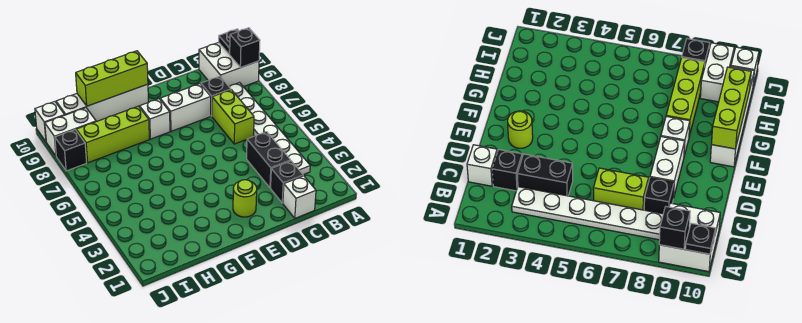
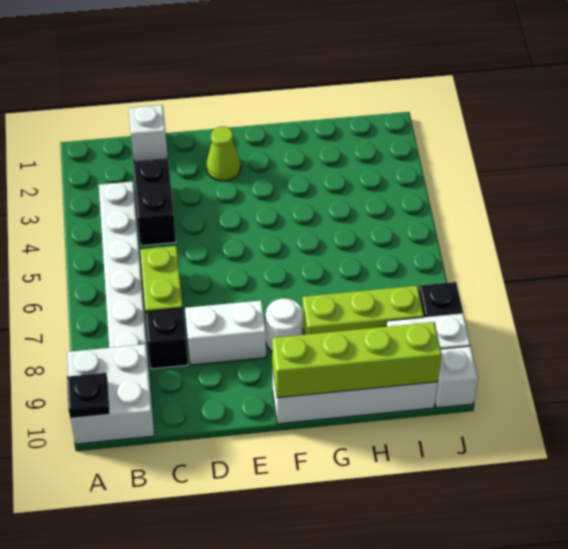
black brick A9 level 2 -> none
black brick C2 level 1 -> none
lime round brick E2 level 1 -> lime cone E2 level 1
white brick F8 level 1 -> white round brick F8 level 1
lime brick F10:H10 level 2 -> lime brick F10:I10 level 2

